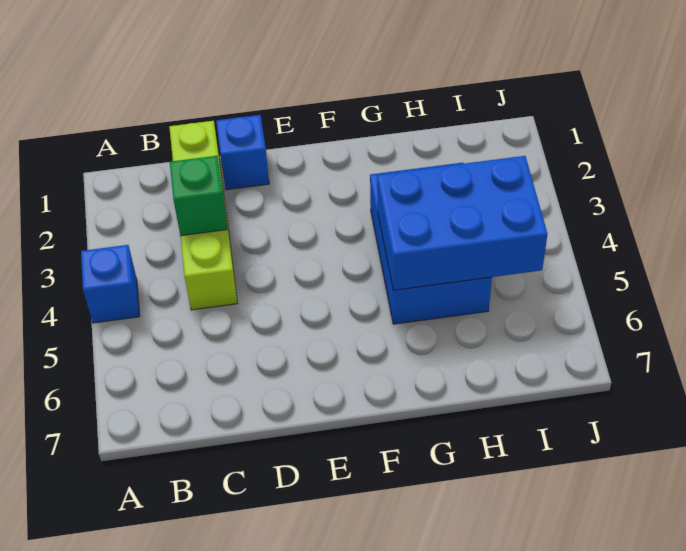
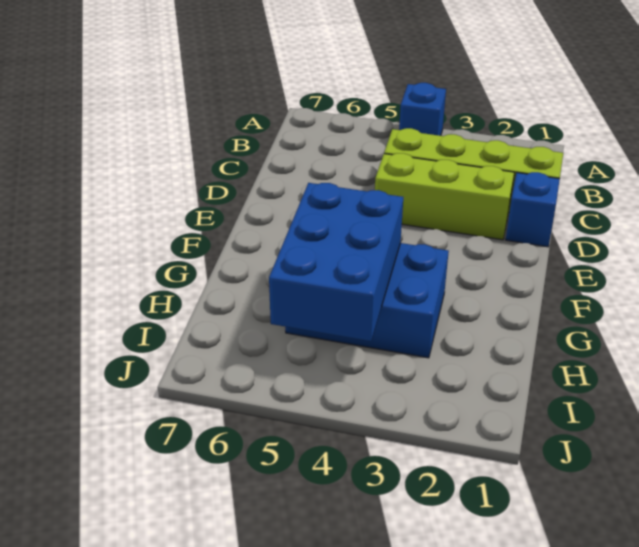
green brick C3 level 2 -> none
none -> lime brick D2:D4 level 1

